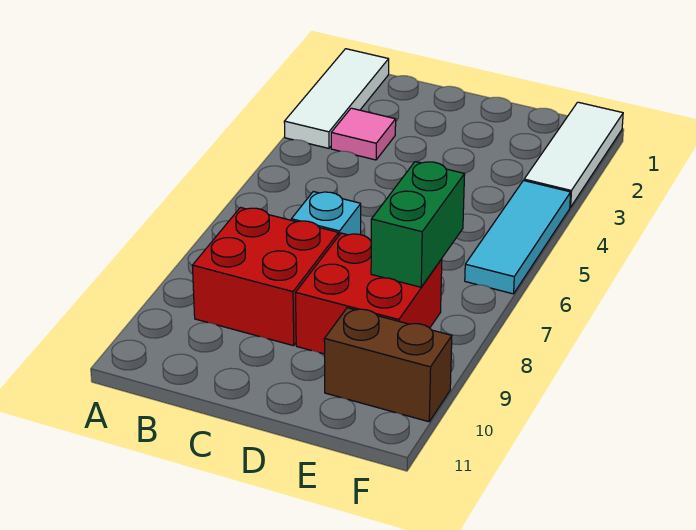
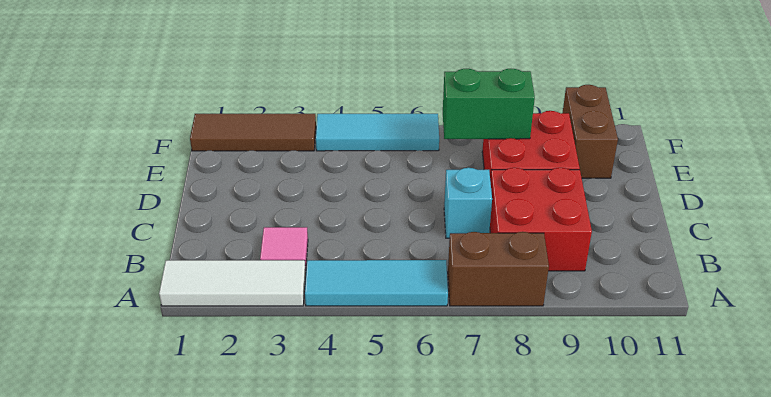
none -> cyan tile A4:A6 level 1
none -> brown brick A7:A8 level 1
white tile F1:F3 level 1 -> brown tile F1:F3 level 1

